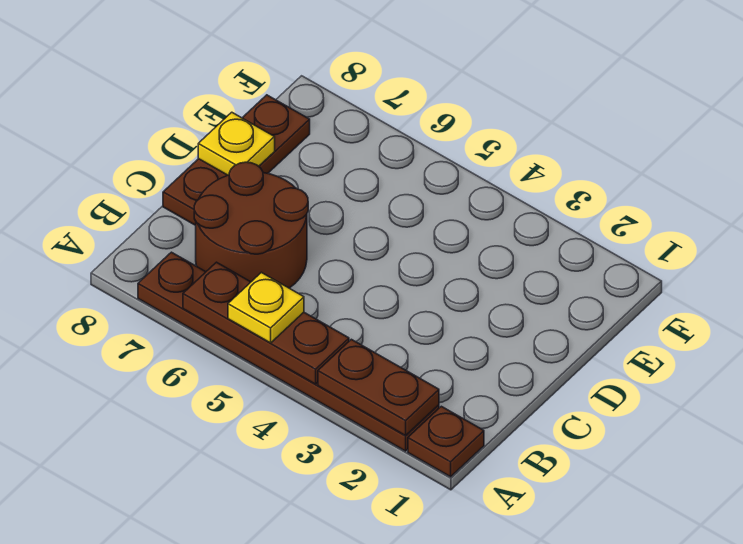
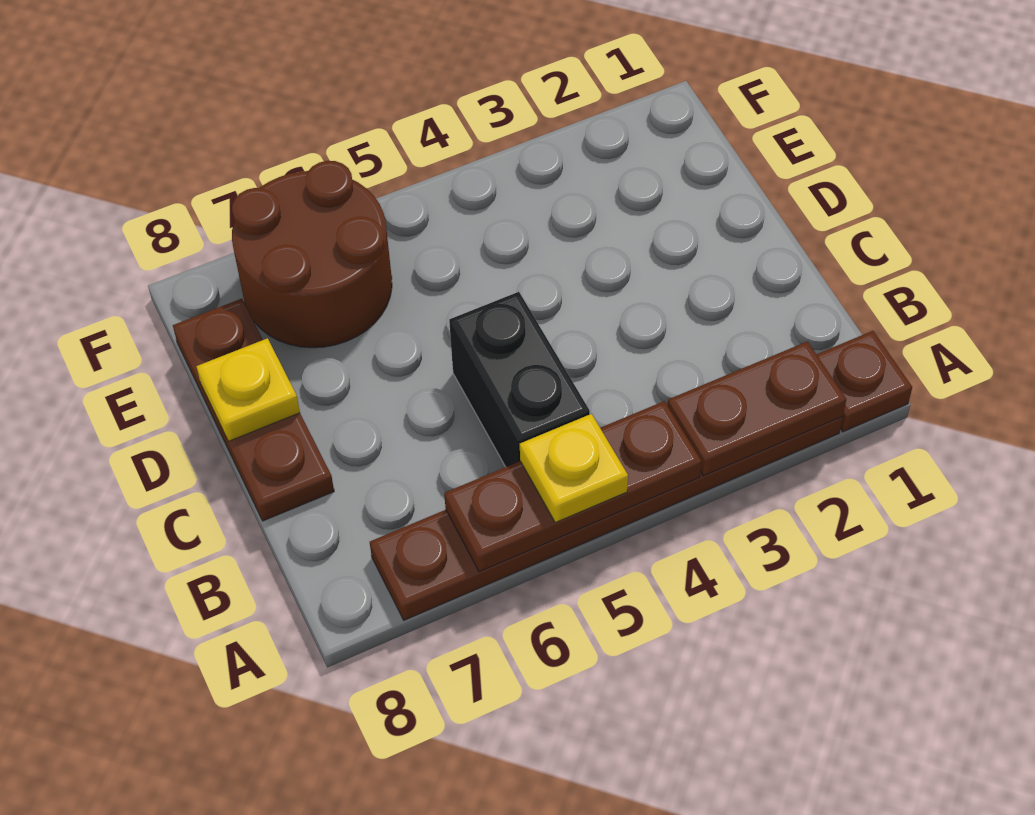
none -> black brick B5:C5 level 1
brown round brick B6:C7 level 1 -> brown round brick E6:F7 level 1

